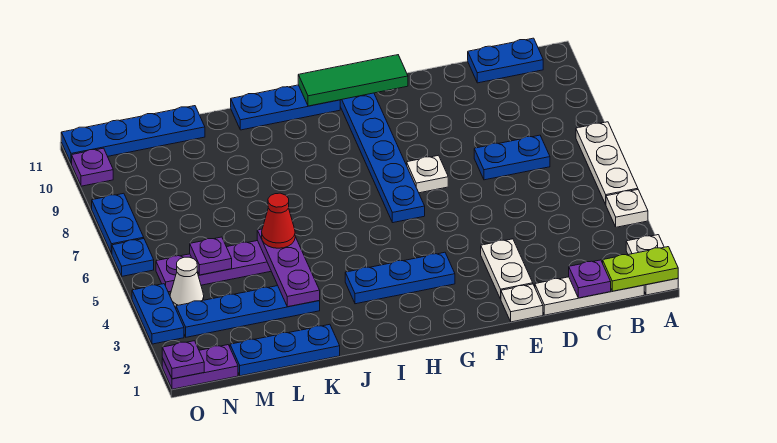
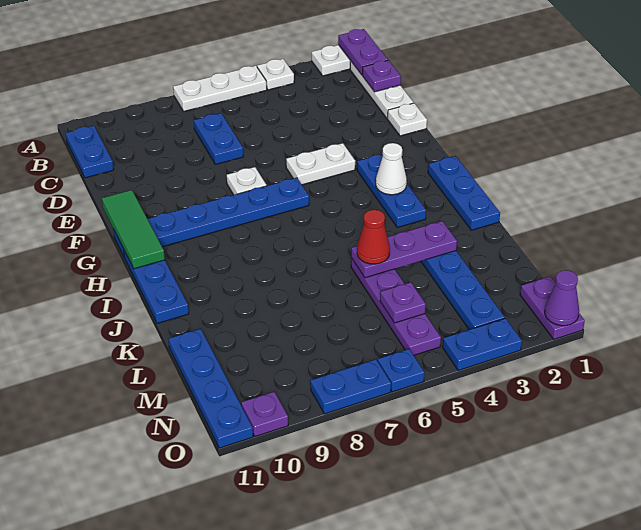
lime plate A1:B1 level 2 -> purple plate A1:B1 level 2
white plate E2:E3 level 1 -> white plate F4:F5 level 1
blue plate K1:M1 level 1 -> blue plate H1:J1 level 1
white cone N4 level 1 -> white cone H3 level 2
purple plate O1 level 2 -> purple cone O1 level 2

